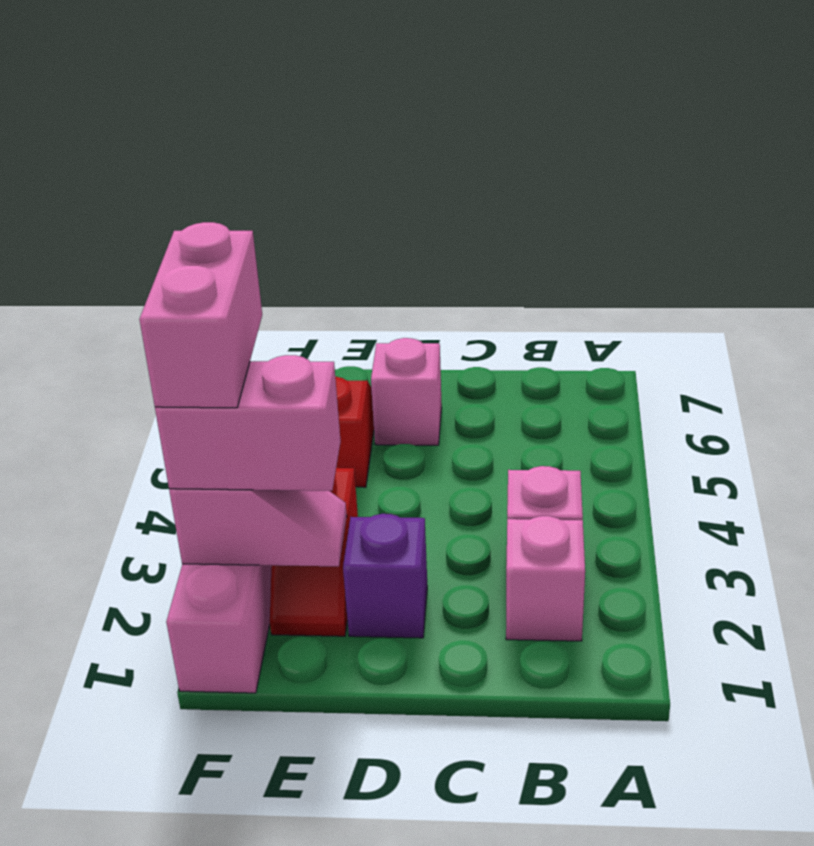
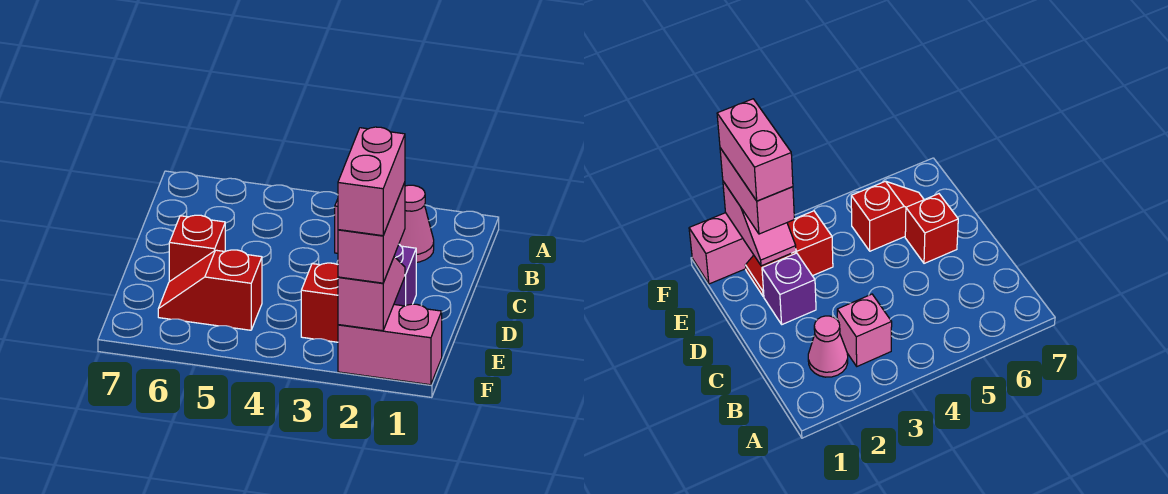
pink brick B2 level 1 -> pink cone B2 level 1
pink brick D6 level 1 -> red brick D6 level 1
pink brick F2:F3 level 4 -> pink brick E2:F2 level 4

